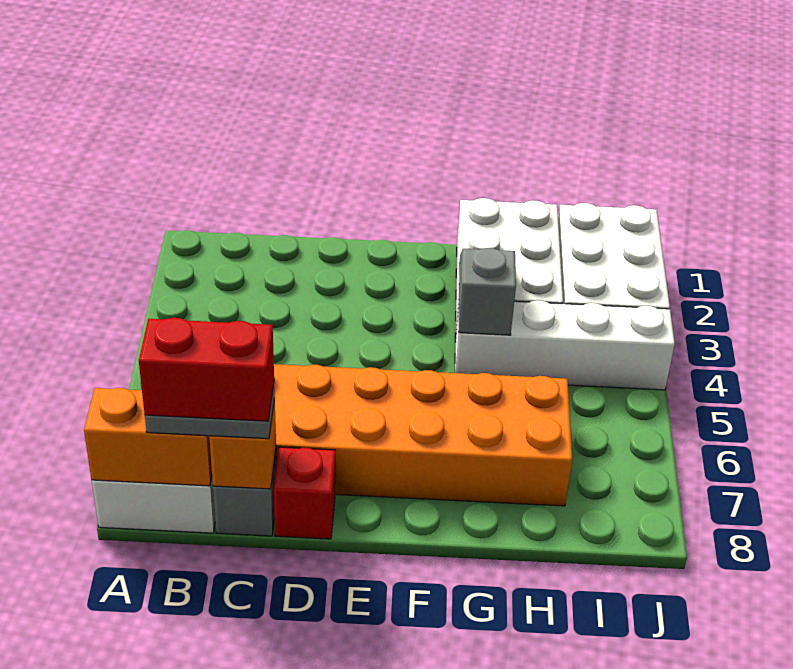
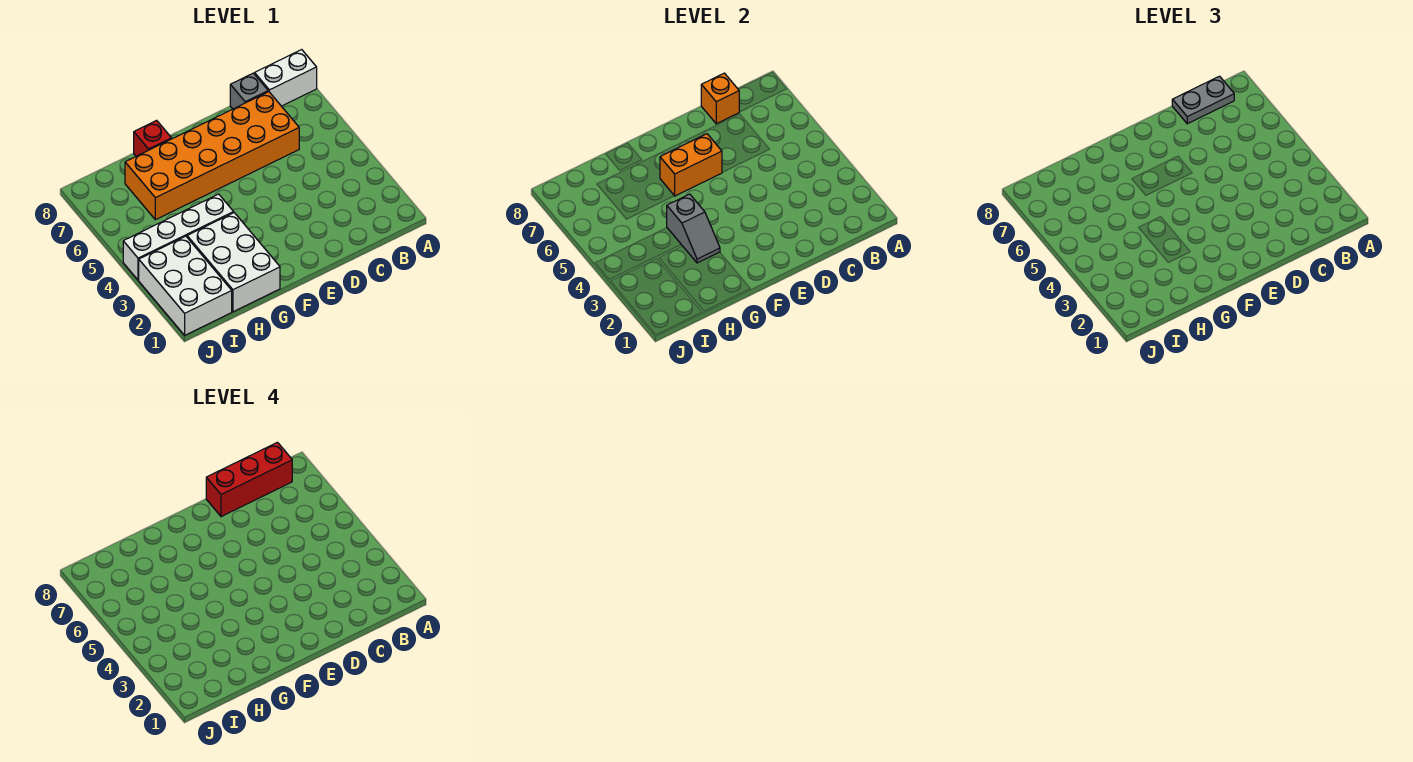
orange brick A8:B8 level 2 -> orange brick E6:F6 level 2
red brick B8:C8 level 4 -> red brick B8:D8 level 4
red brick D8 level 1 -> red brick G8 level 1

